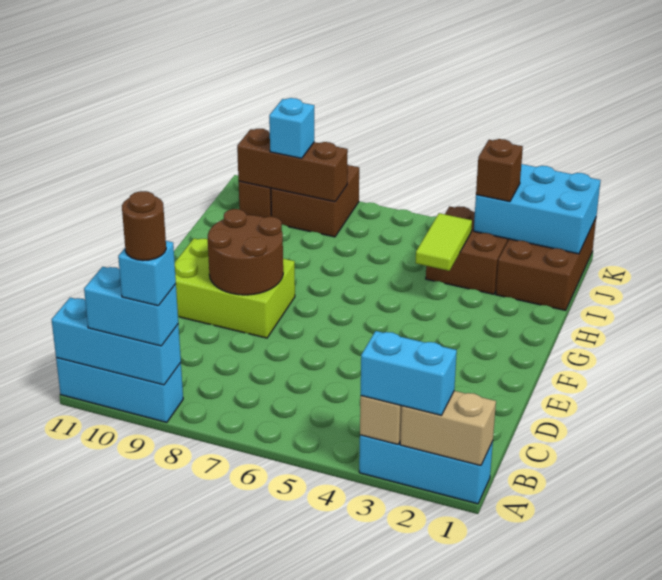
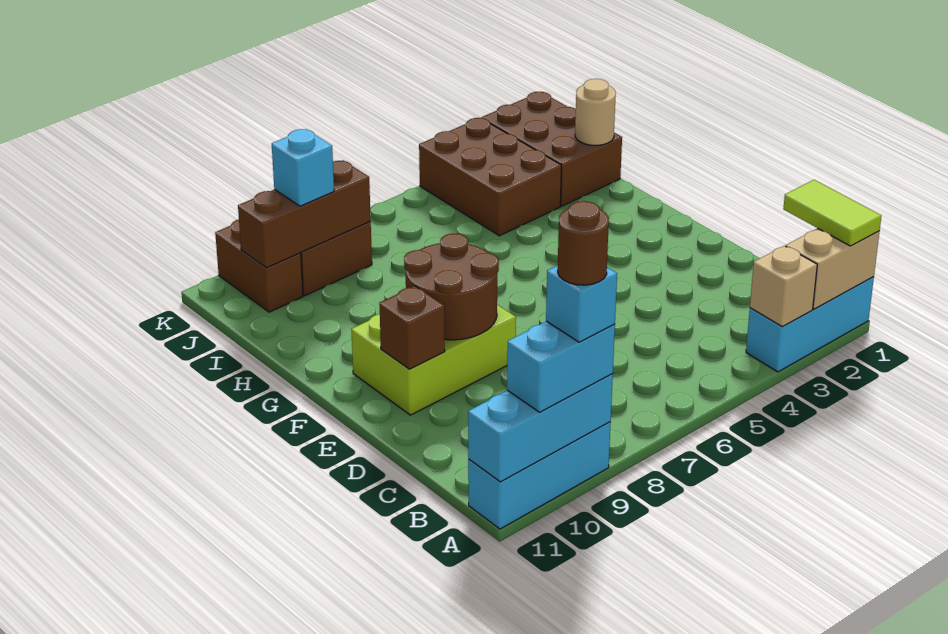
cyan brick A2:A3 level 3 -> none
lime tile H4:I4 level 2 -> lime tile A1:B1 level 3
none -> tan round brick I1 level 2
brown brick I3:J4 level 1 -> brown brick I3:K4 level 1
cyan brick J1:K3 level 2 -> none
brown brick J3 level 3 -> brown brick E10 level 2

